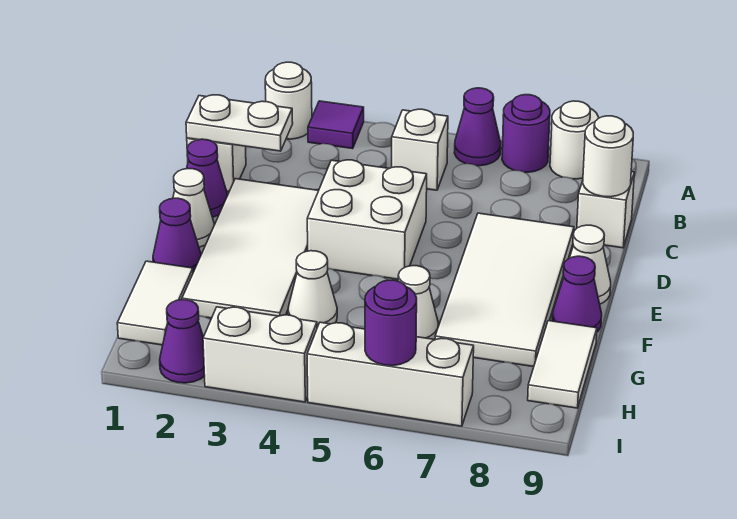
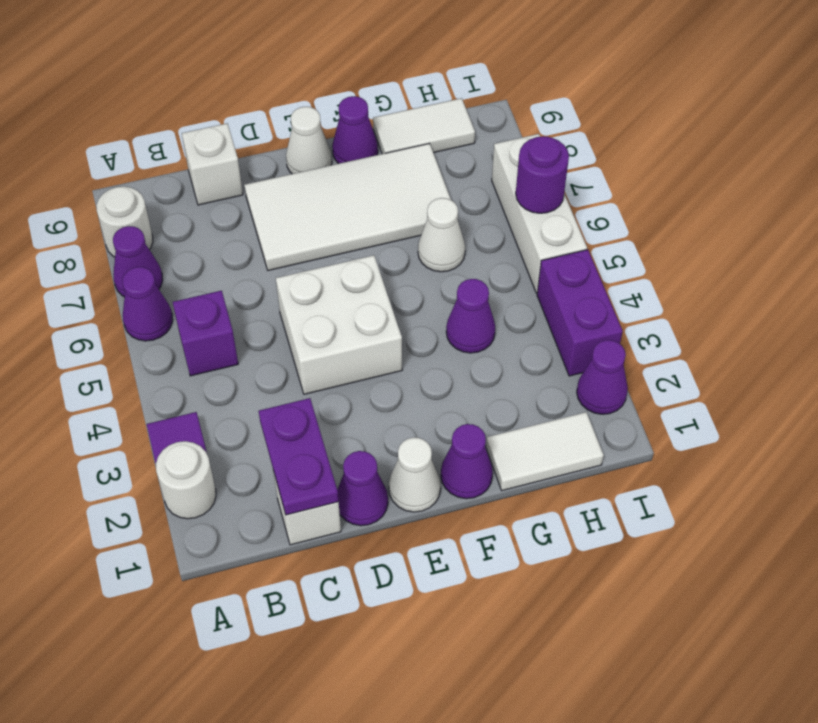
purple round brick A7 level 1 -> purple cone A7 level 1
white brick B5 level 1 -> purple brick B5 level 1
white plate C1:C2 level 2 -> purple plate C1:C2 level 2
white round brick C9 level 2 -> none
white tile D2:G3 level 1 -> none
white cone G4 level 1 -> purple cone G4 level 1
white brick I3:I4 level 1 -> purple brick I3:I4 level 1

